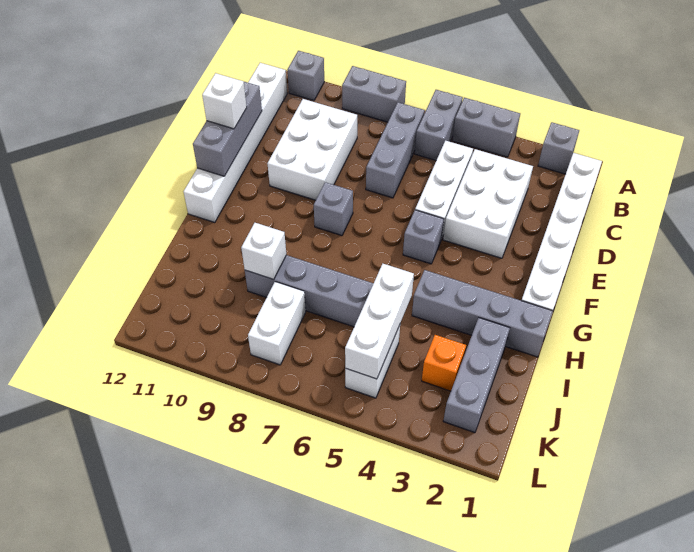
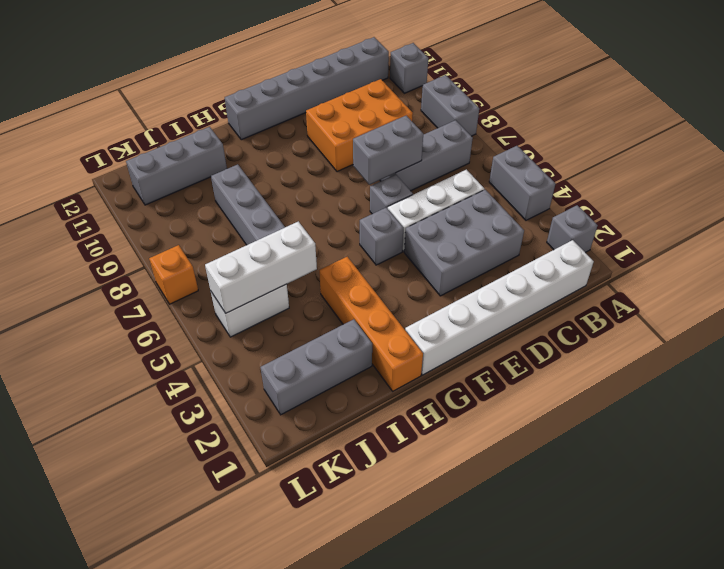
grey brick A6:B6 level 1 -> grey brick D7:E7 level 2
white brick B12:G12 level 1 -> grey brick B12:G12 level 1
white brick C3:E4 level 1 -> grey brick C3:E4 level 1
white brick C9:E10 level 1 -> orange brick C9:E10 level 1
grey brick D12:F12 level 2 -> grey brick I11:K11 level 1
white brick E12 level 3 -> none
grey brick F8 level 1 -> grey brick E6 level 1
grey brick H1:H4 level 1 -> orange brick H1:H4 level 1
white brick I9 level 2 -> none
orange brick J3 level 1 -> orange brick L7 level 1
white brick J8:K8 level 1 -> none

